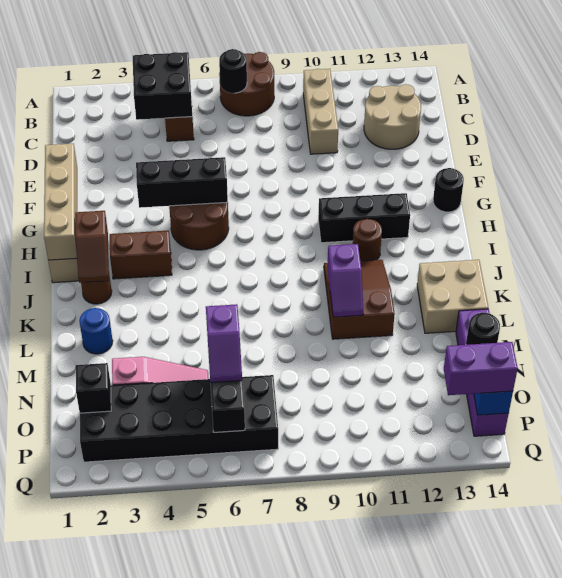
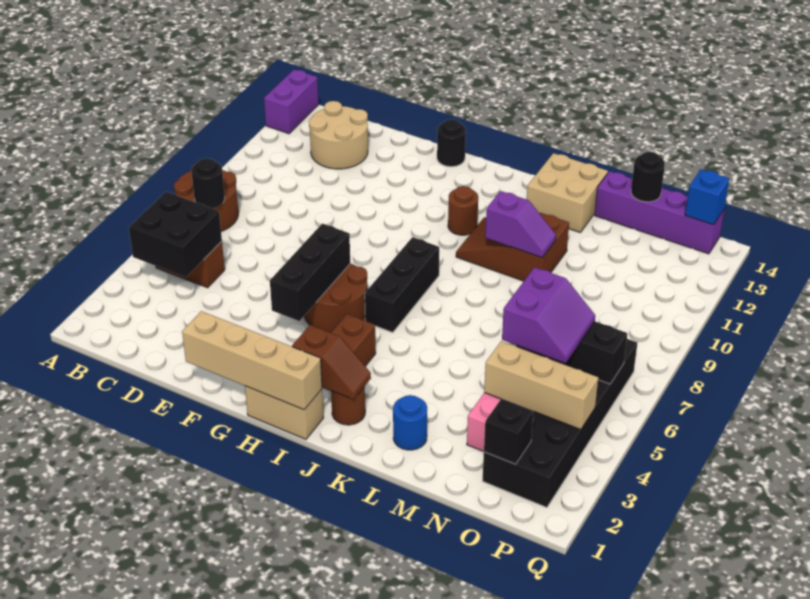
tan brick B10:D10 level 1 -> tan brick N4:P4 level 2
black brick H10:H12 level 1 -> black brick I6:I8 level 1
purple slope N6:O6 level 3 top N -> purple slope N5:O6 level 3 top N
purple brick P13:P14 level 3 -> purple brick A13:A14 level 1

